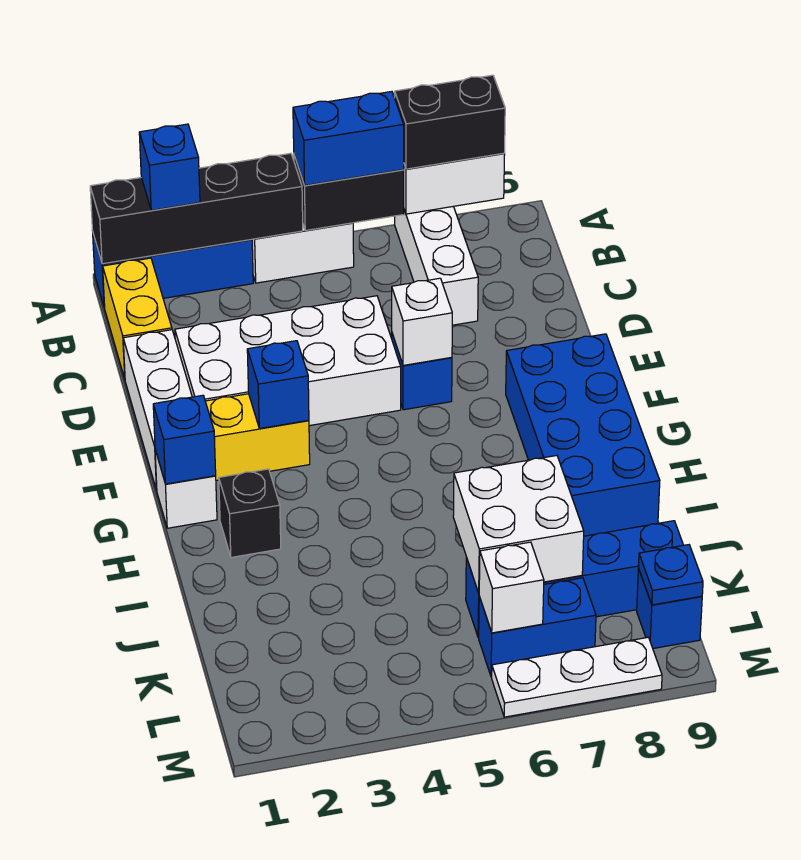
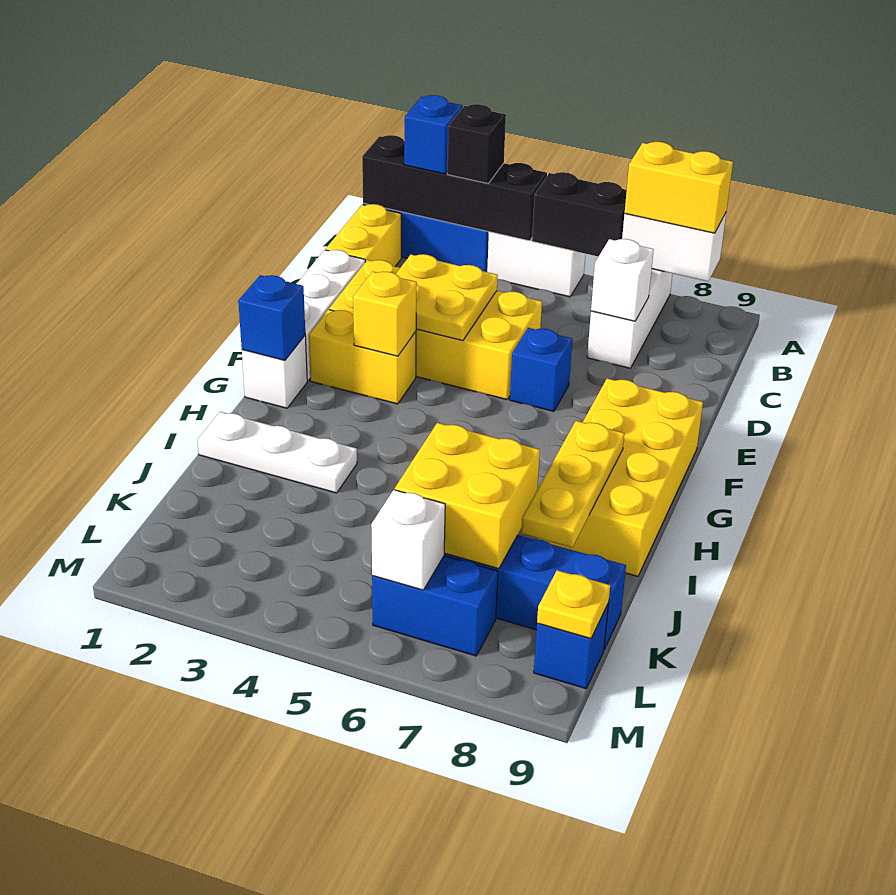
blue brick A5:A6 level 3 -> none
black brick A7:A8 level 3 -> yellow brick A7:A8 level 3
white brick D2:E5 level 1 -> yellow brick D2:E5 level 1
none -> yellow plate D3:E4 level 2
white brick E6 level 2 -> white brick C7 level 2
blue brick F3 level 2 -> yellow brick F3 level 2
blue brick F8:I9 level 1 -> yellow brick F8:I9 level 1
black brick H2 level 1 -> black brick A3 level 3
none -> yellow plate H8:J8 level 2
white brick J6:K7 level 2 -> yellow brick J6:K7 level 2
blue plate L9 level 2 -> yellow plate L9 level 2
white plate M6:M8 level 1 -> white plate I1:I3 level 1

